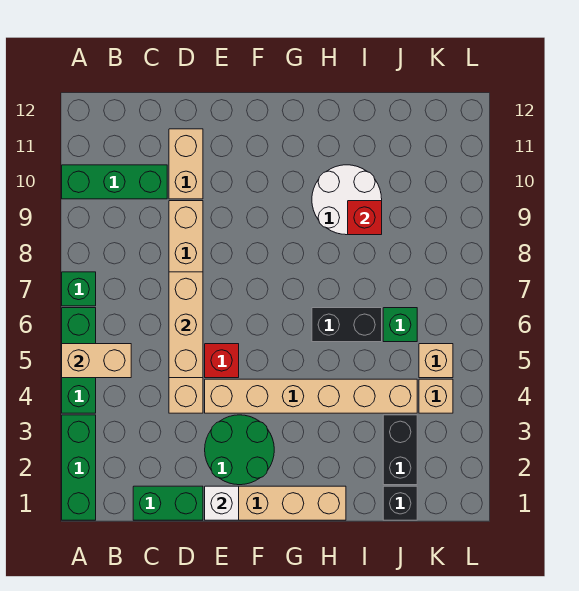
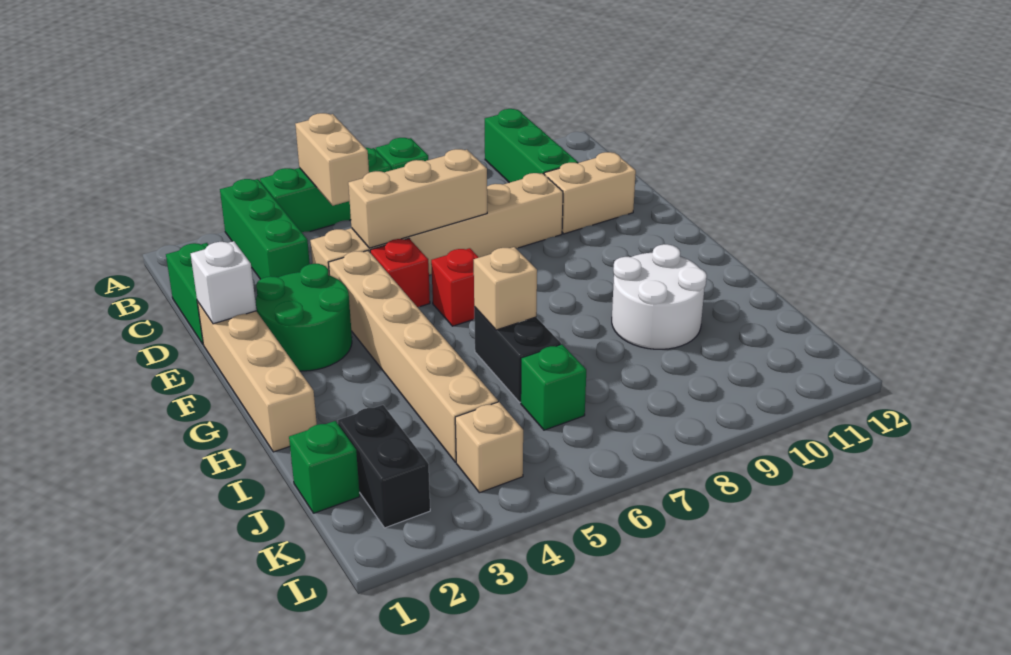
green brick A1:A3 level 1 -> green brick A3:C3 level 1
red brick I9 level 2 -> red brick F6 level 1
black brick J1 level 1 -> green brick J1 level 1
black brick J2:J3 level 1 -> black brick J2:K2 level 1
tan brick K5 level 1 -> tan brick H6 level 2

